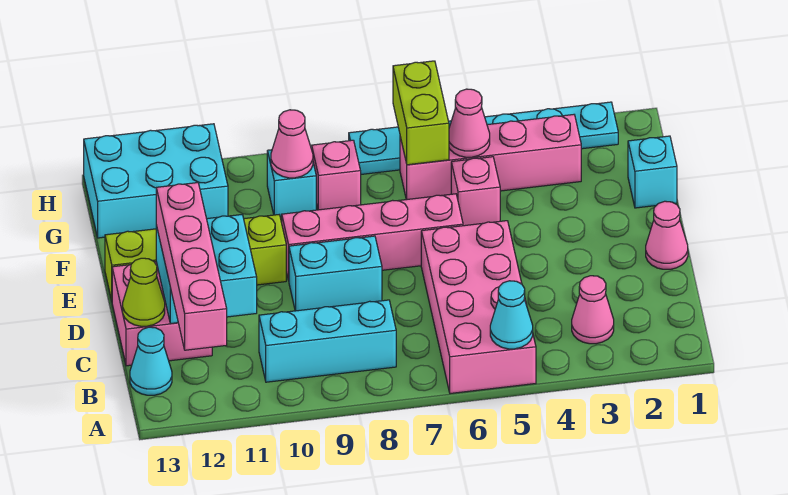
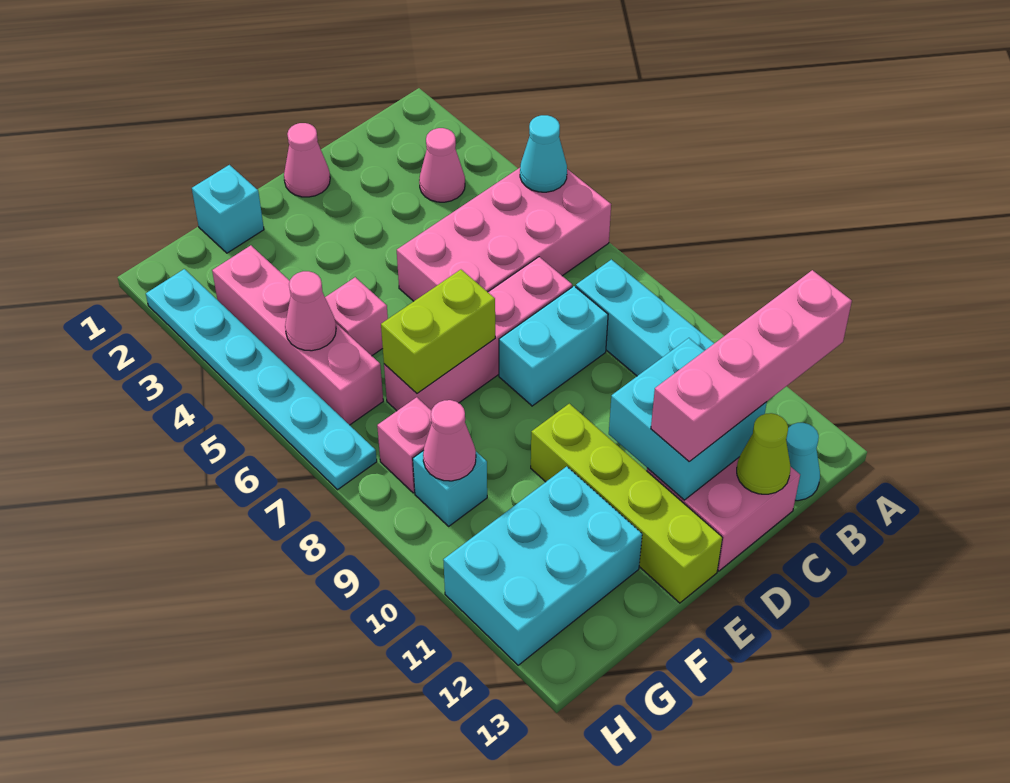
cyan brick D8:D9 level 1 -> cyan brick C8:D8 level 1
pink brick E6:E9 level 1 -> pink brick C7:F7 level 1
lime brick G6:H6 level 2 -> lime brick E7:F7 level 2
cyan brick G11:H13 level 1 -> cyan brick F11:H12 level 1

